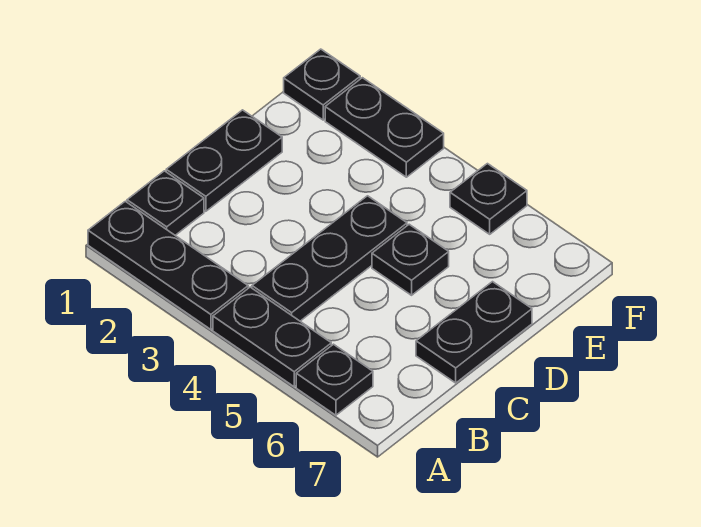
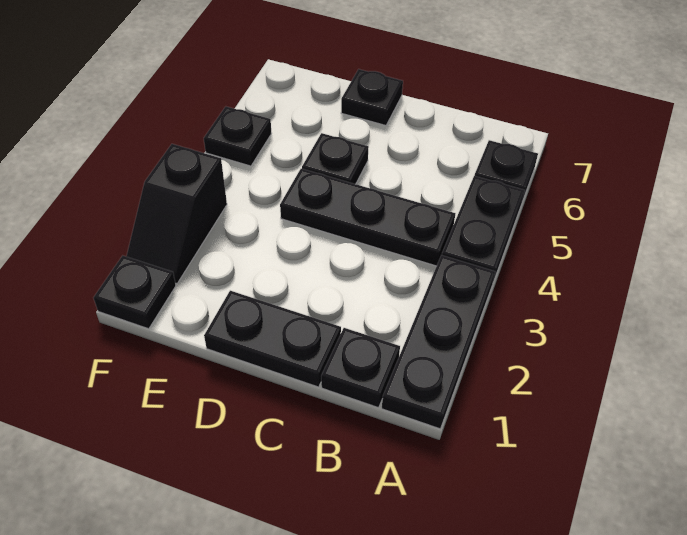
black plate C7:D7 level 1 -> black plate D7 level 1
black plate F2:F3 level 1 -> black slope F2:F3 level 1 top 3

